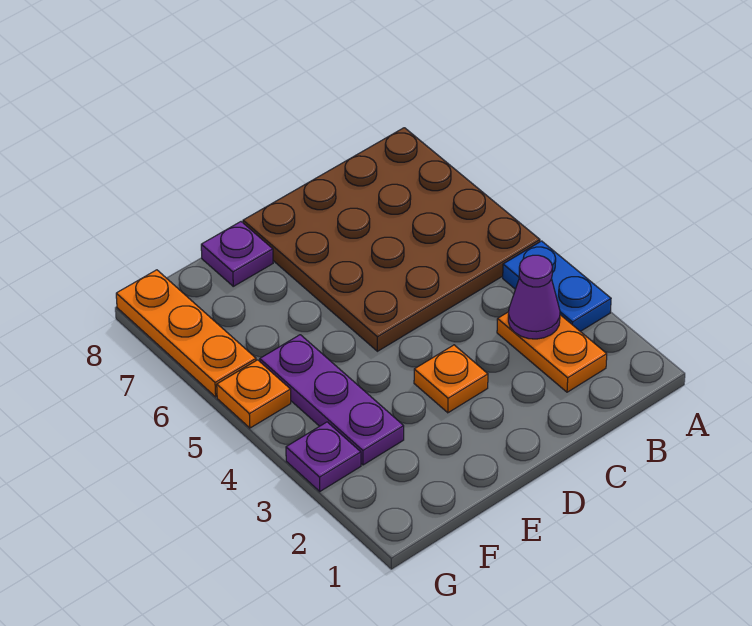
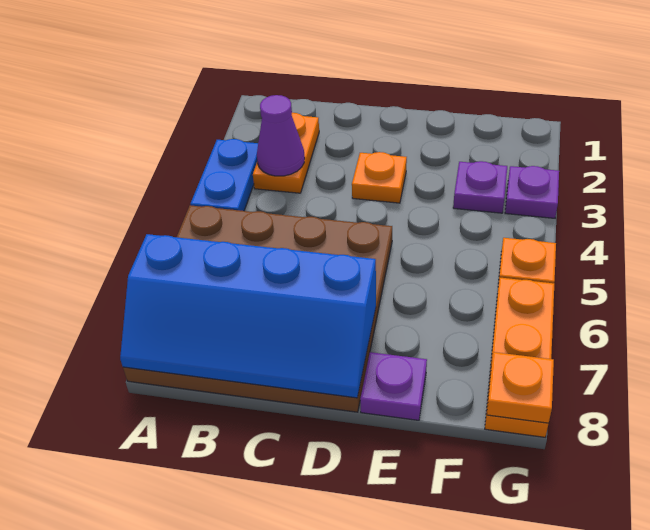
none -> blue slope A7:D8 level 2 top 7
purple plate F3:F5 level 1 -> purple plate F3 level 1
none -> orange plate G8 level 2

